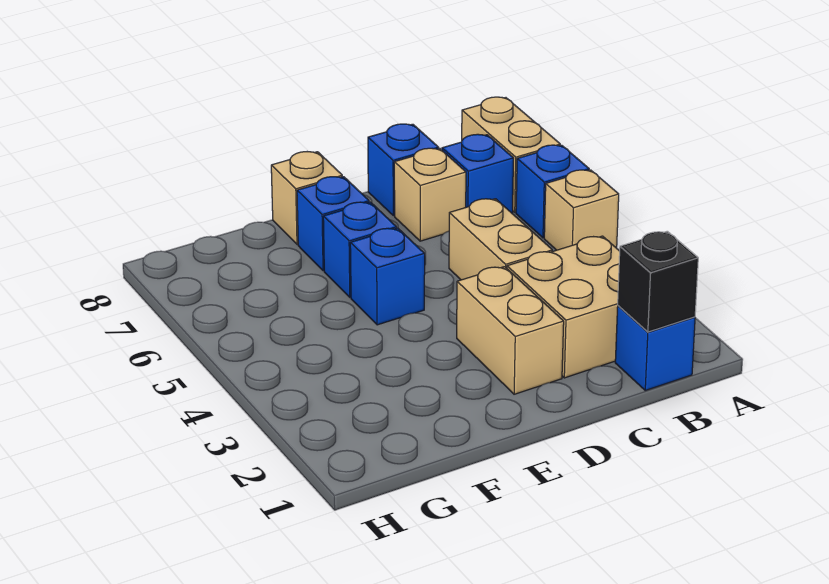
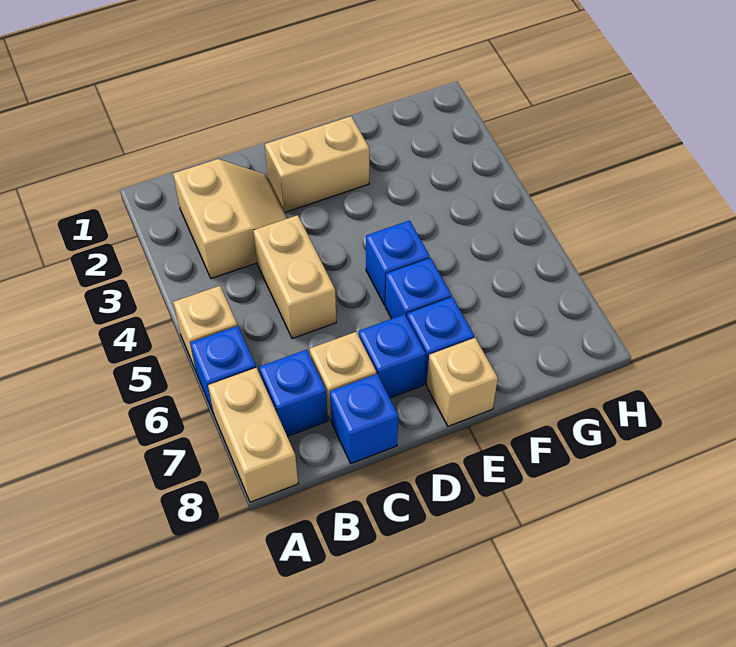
blue brick B1 level 1 -> blue brick D7 level 1
black brick B1 level 2 -> none
tan brick B2:C3 level 1 -> tan slope B2:C3 level 1 top B
tan brick D2:D3 level 1 -> tan brick D2:E2 level 1

